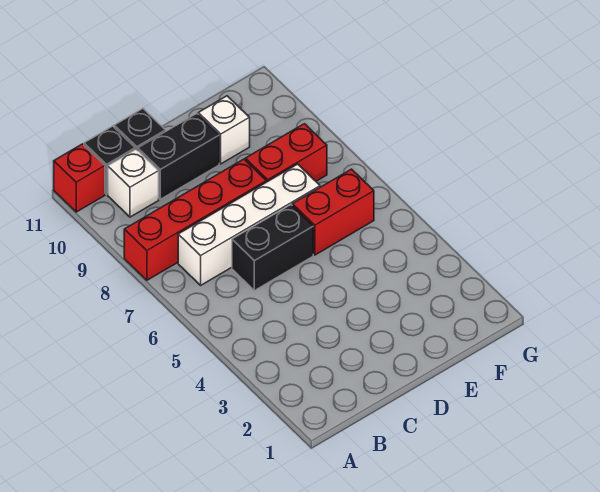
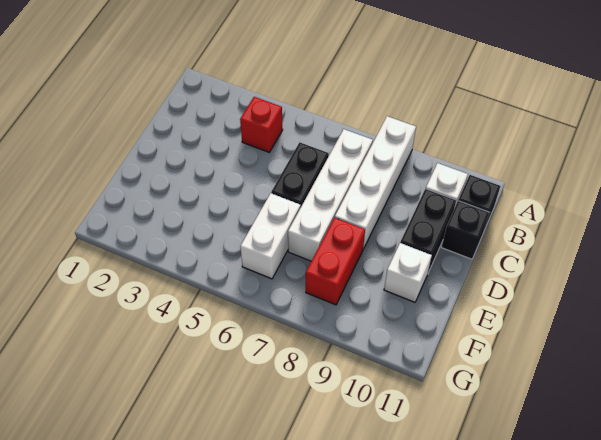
red brick A8:D8 level 1 -> white brick A8:D8 level 1
red brick A11 level 1 -> red brick B4 level 1
red brick E6:F6 level 1 -> white brick E6:F6 level 1

